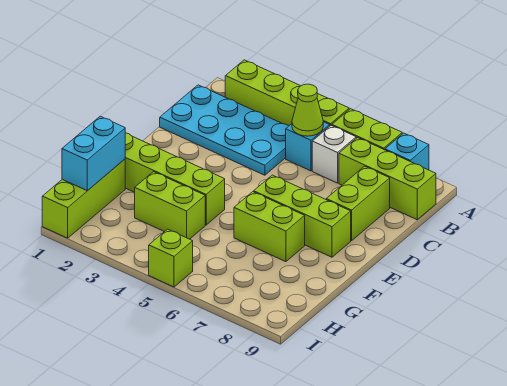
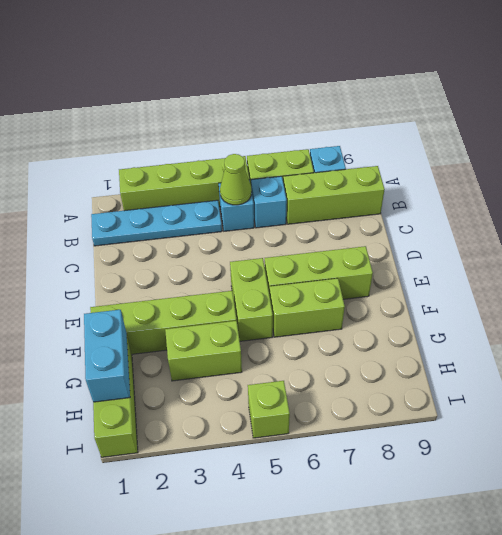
cyan plate B1:C4 level 1 -> cyan plate B1:B4 level 1
white brick B6 level 1 -> cyan brick B6 level 1
lime brick C8:D8 level 1 -> lime brick E5:F5 level 1

